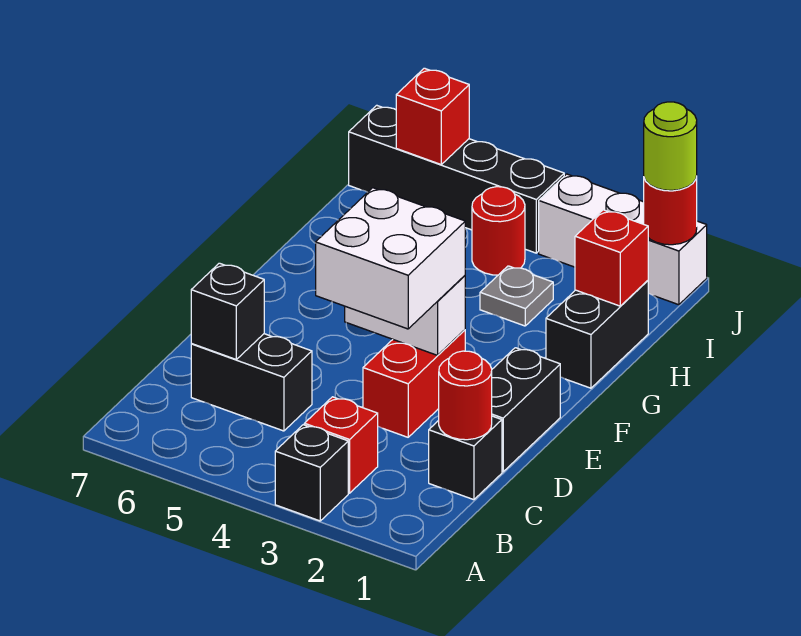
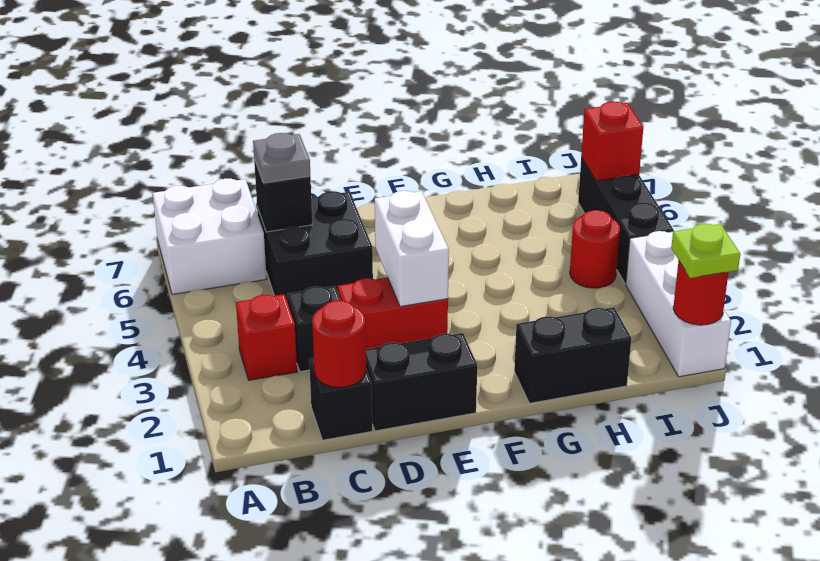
black brick A3 level 1 -> black brick C3 level 1
black brick C5:C6 level 1 -> black brick C5:D6 level 1
white brick D3:E4 level 3 -> white brick A6:B7 level 1
red brick H1 level 2 -> none
grey plate H3 level 1 -> grey plate C6 level 3
lime round brick J1 level 3 -> lime plate J1 level 3
black brick J4:J7 level 1 -> black brick J4:J6 level 1

